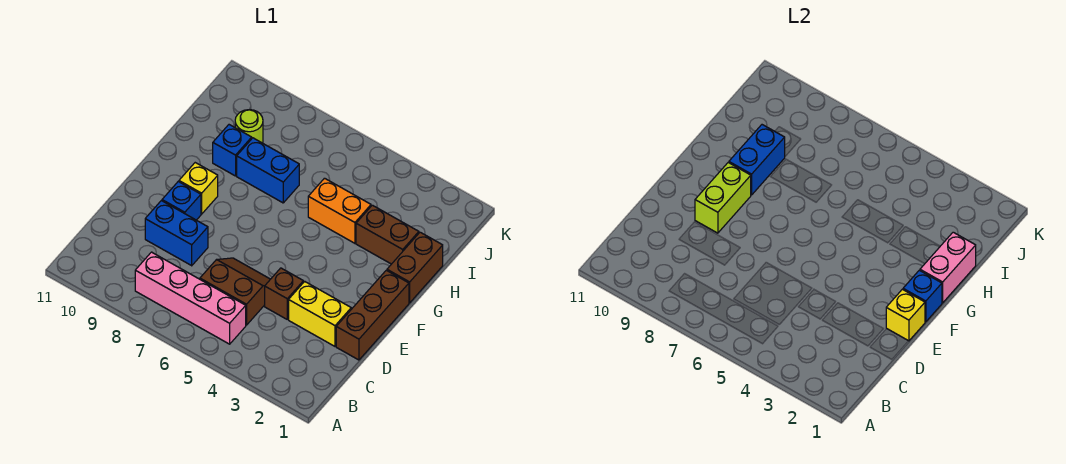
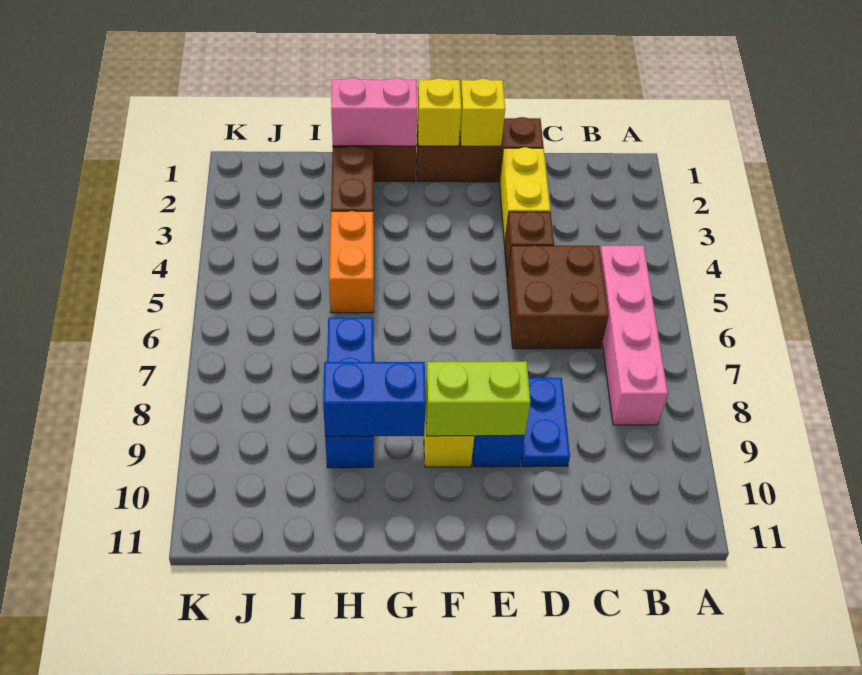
brown slope C5:D6 level 1 top C -> brown brick C5:D6 level 1
blue brick D8:D9 level 1 -> blue plate D8:D9 level 1
blue brick F1 level 2 -> yellow brick F1 level 2
lime round brick I9 level 1 -> none

